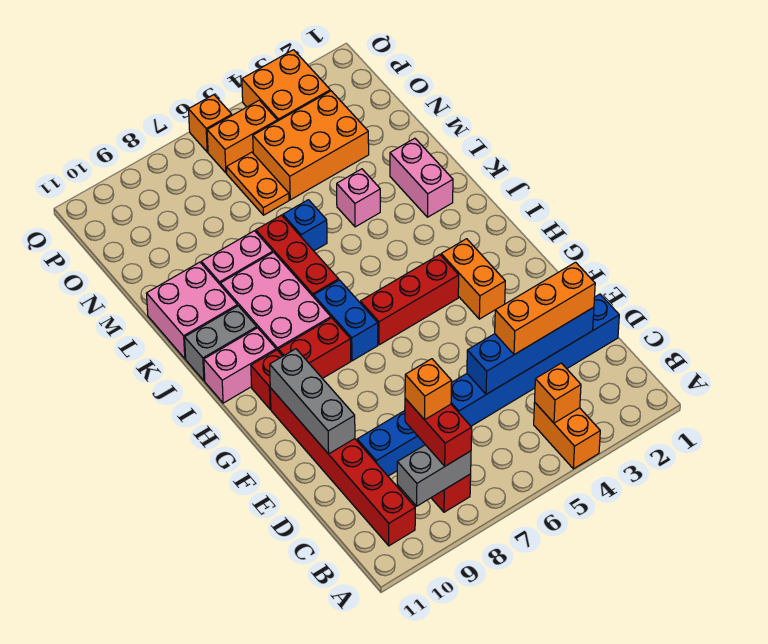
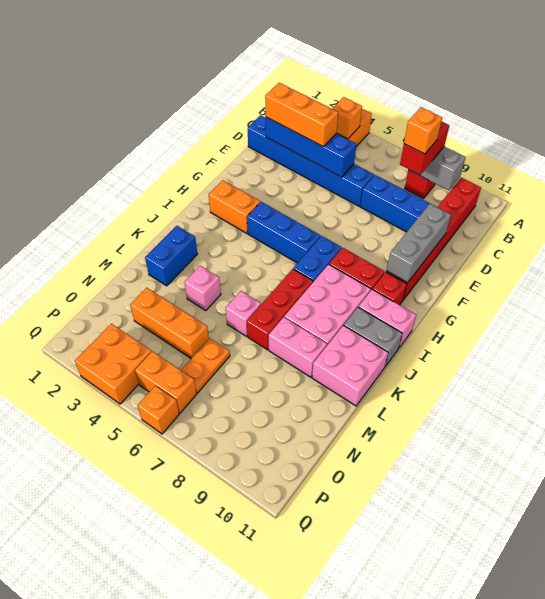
orange brick G3:H3 level 1 -> orange brick H2:H3 level 1
red brick H4:H6 level 1 -> blue brick H4:H6 level 1
pink brick K2:L2 level 1 -> blue brick K2:L2 level 1
blue brick L6 level 1 -> pink brick L6 level 1
orange brick N3:O5 level 1 -> orange brick N3:N5 level 1

